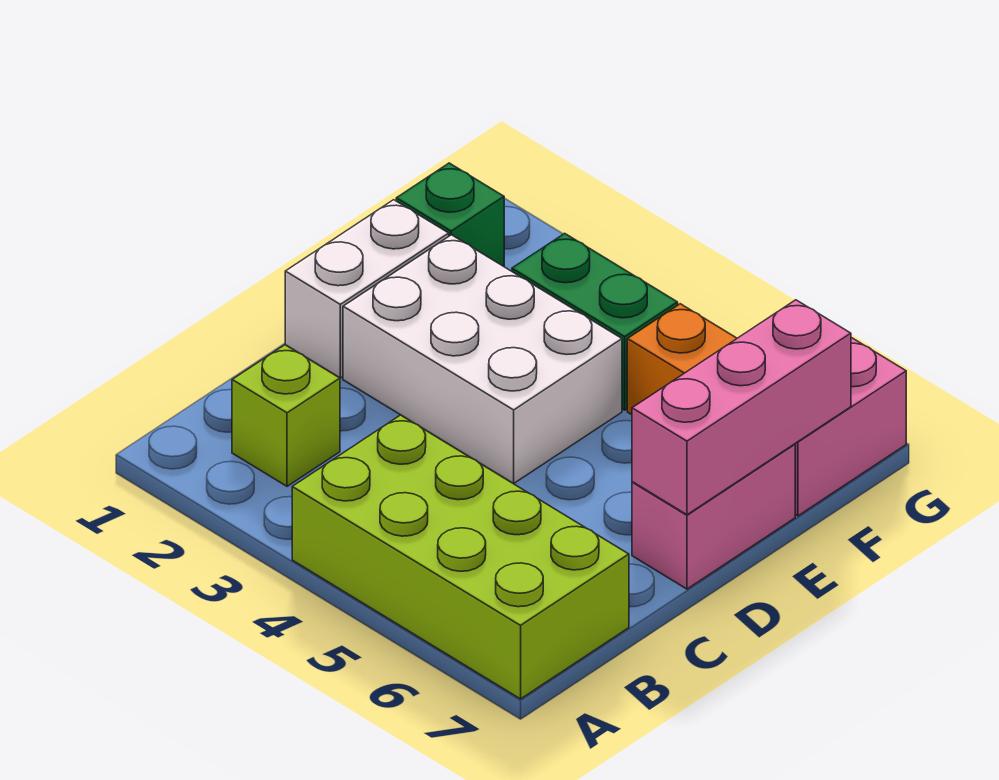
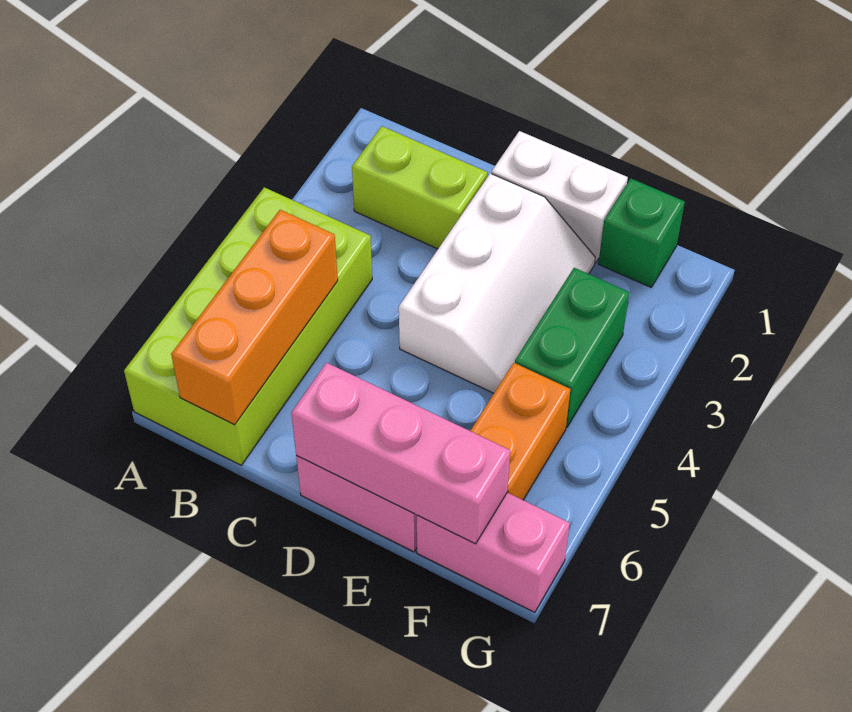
lime brick B2 level 1 -> lime brick B2:C2 level 1
none -> orange brick B5:B7 level 2
white brick D2:E4 level 1 -> white slope D2:E4 level 1 top D

